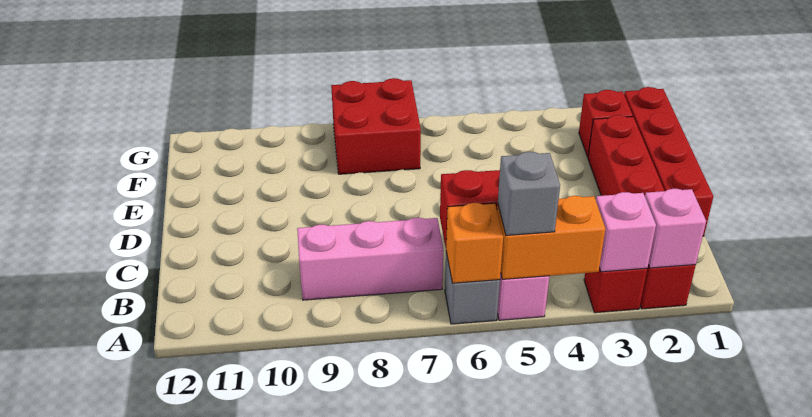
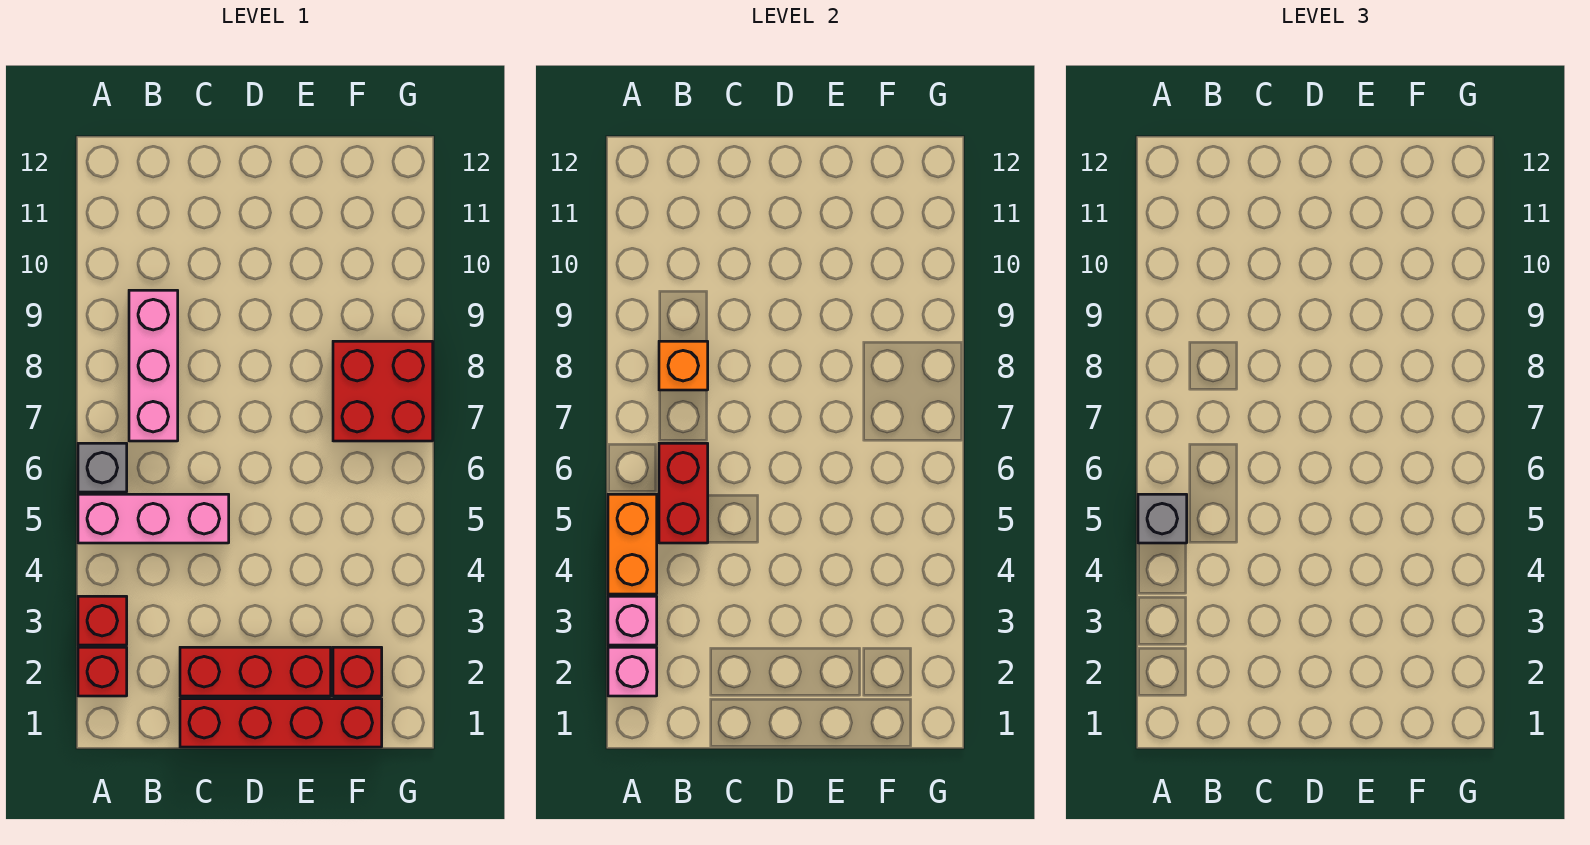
orange brick A6 level 2 -> orange brick B8 level 2

